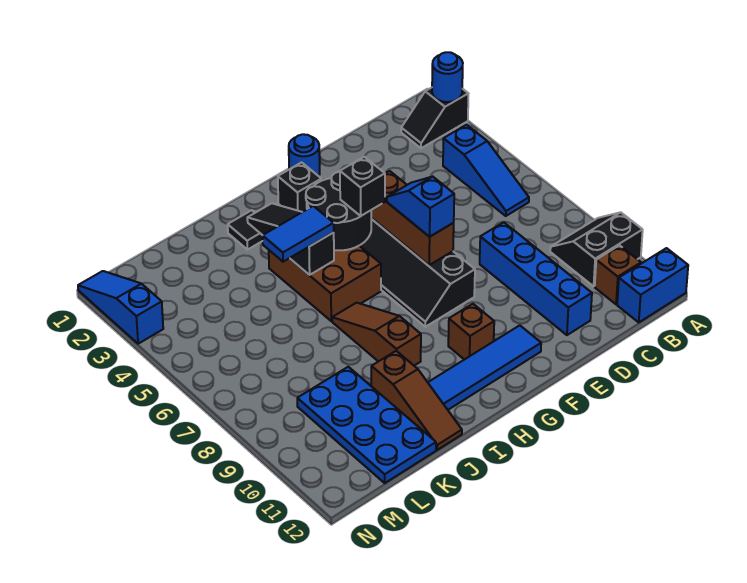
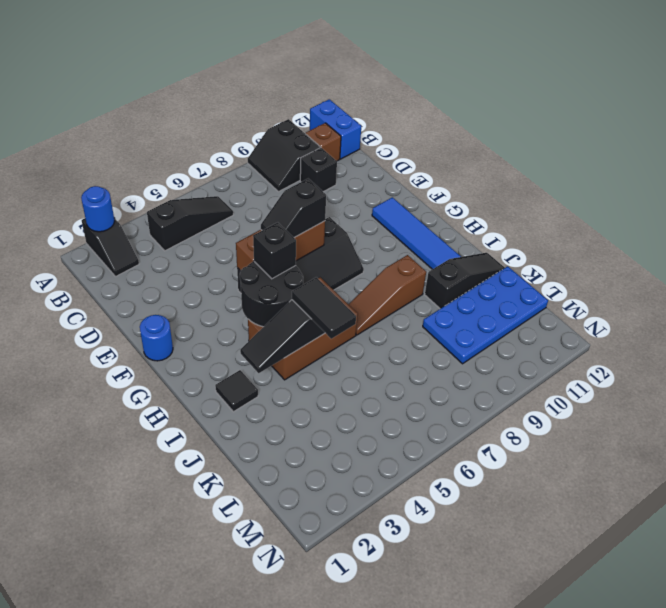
blue slope B4:B6 level 1 top 4 -> black slope B4:B6 level 1 top 4
blue brick D8:D11 level 1 -> none
blue slope F6:F7 level 3 top 7 -> black slope F6:F7 level 3 top 7
black brick G2 level 1 -> black brick C10 level 1
brown brick G10 level 1 -> none
blue tile I5:J5 level 3 -> black tile I5:J5 level 3
brown slope J10:J12 level 1 top 10 -> black slope J10:J12 level 1 top 10
blue slope N1:N3 level 1 top 3 -> none

